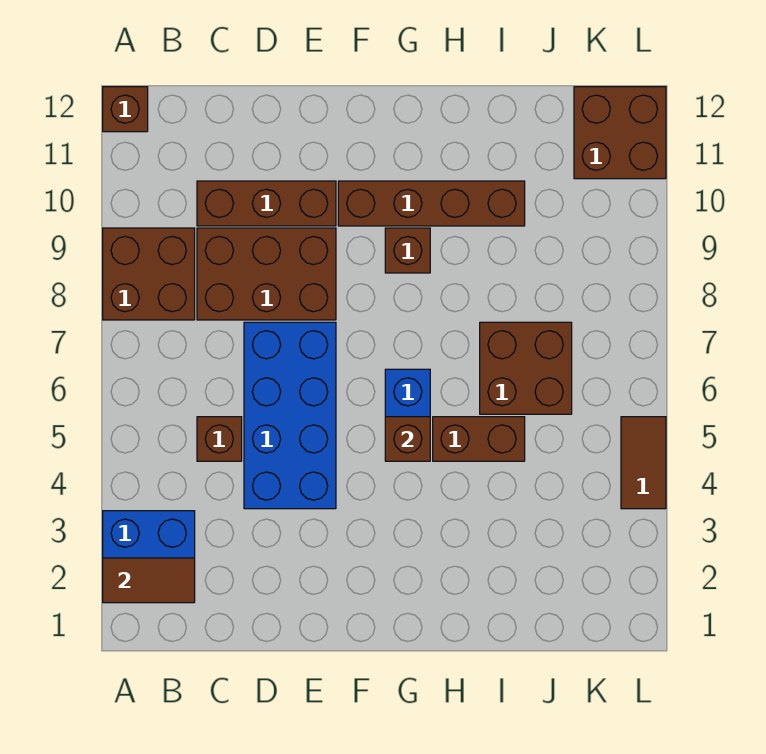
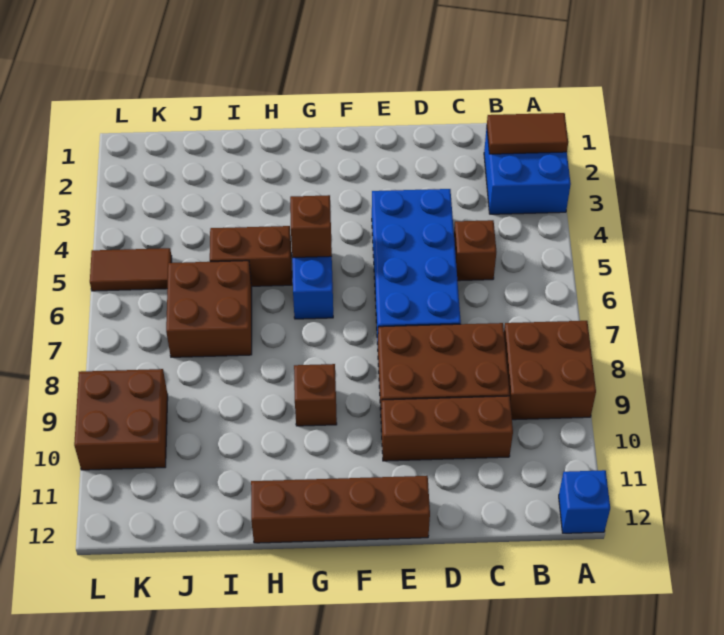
brown brick A12 level 1 -> blue brick A12 level 1
brown brick F10:I10 level 1 -> brown brick E12:H12 level 1
brown brick K11:L12 level 1 -> brown brick K9:L10 level 1
brown tile L4:L5 level 1 -> brown tile K5:L5 level 1

